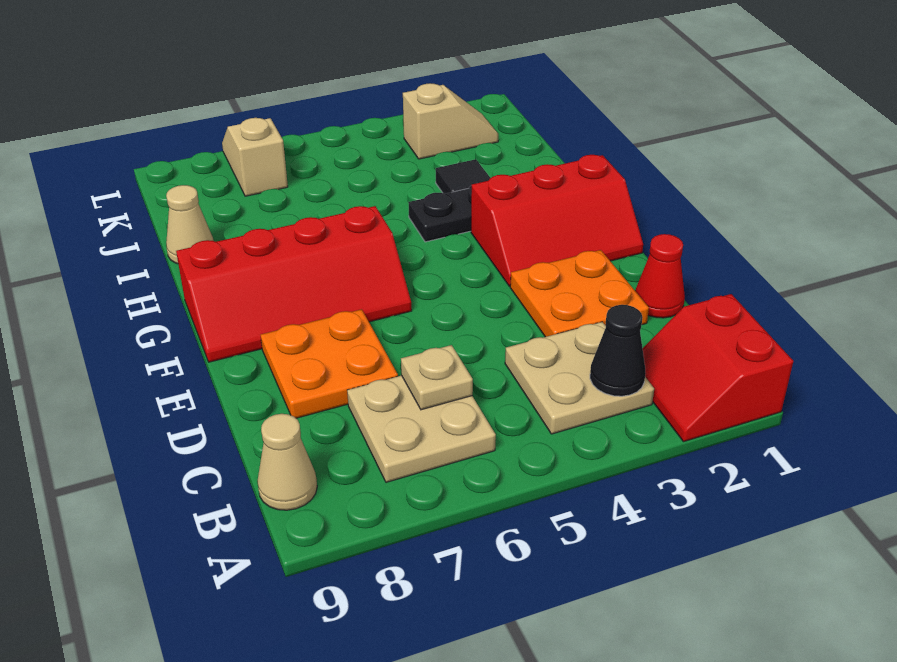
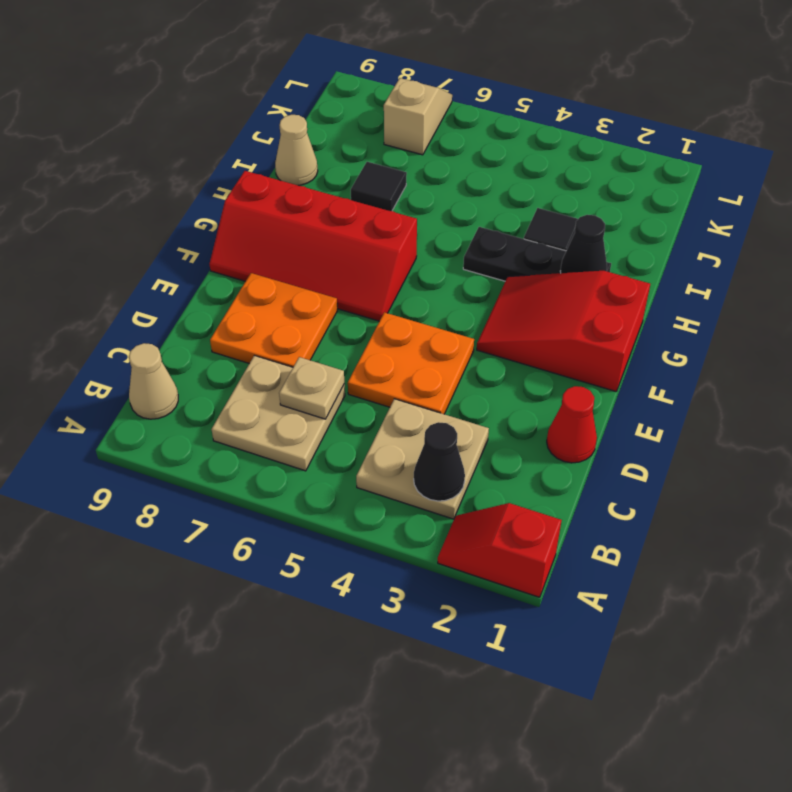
red slope A1:B2 level 1 top 1 -> red slope A1:A2 level 1 top 1
orange plate D2:E3 level 1 -> orange plate D4:E5 level 1
red slope F1:G3 level 1 top G -> red slope F1:G3 level 1 top 1
none -> black cone H2 level 2
none -> black tile I7 level 1
tan slope K2:K3 level 1 top 3 -> none

